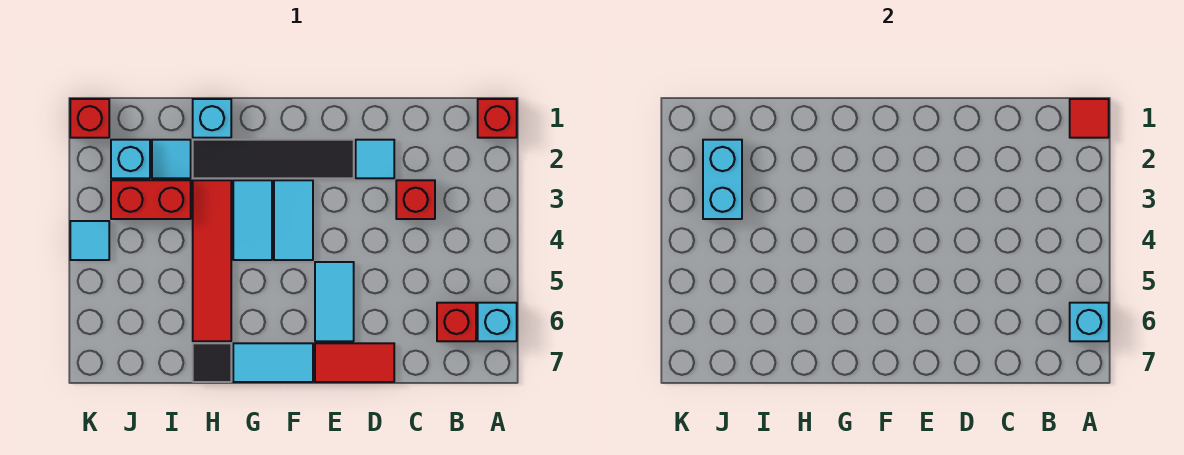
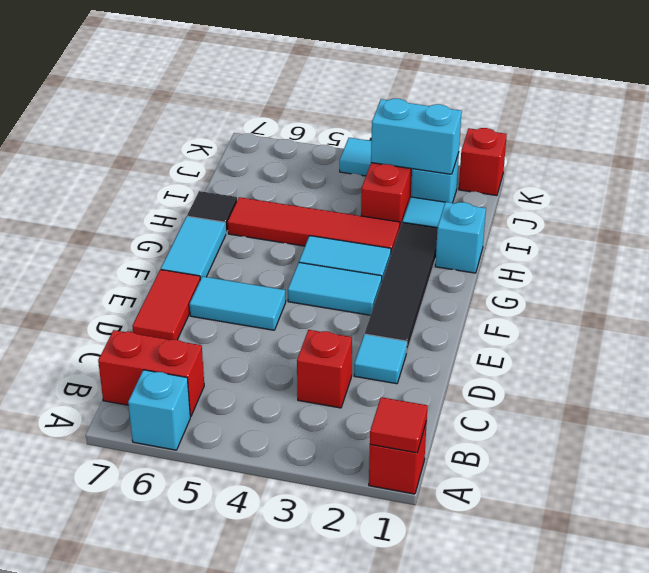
cyan brick A6 level 2 -> none
red brick B6 level 1 -> red brick B6:B7 level 1

